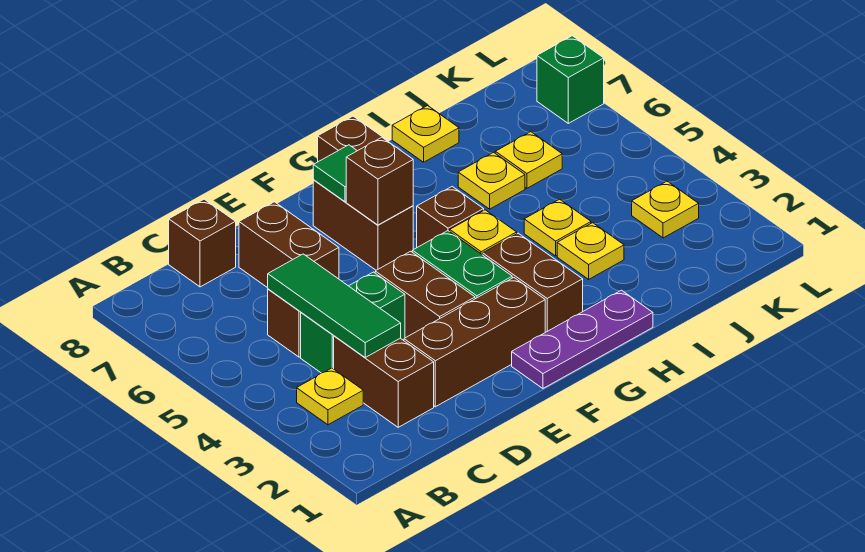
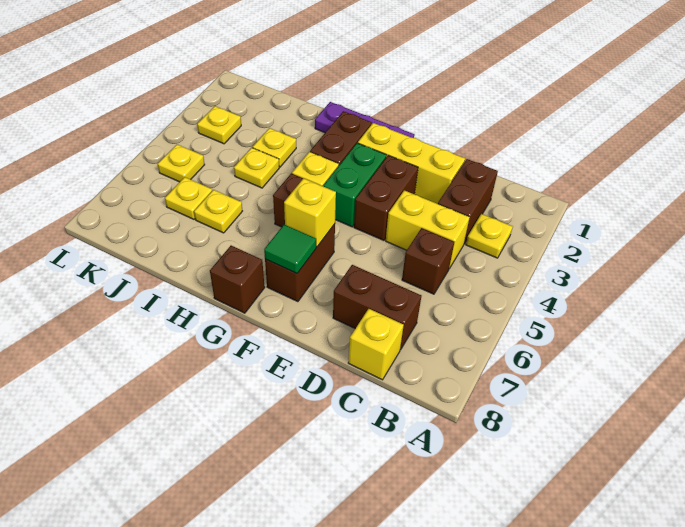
green tile C3:C5 level 2 -> none
green brick C4:D4 level 1 -> yellow brick C4:D4 level 1
brown brick C8 level 1 -> yellow brick C8 level 1
brown brick D2:F2 level 1 -> yellow brick D2:F2 level 1
brown brick D6:D7 level 1 -> brown brick C7:D7 level 1
brown brick F6 level 2 -> yellow brick F6 level 2
yellow plate I8 level 1 -> yellow plate K5 level 1
green brick L7 level 1 -> none

